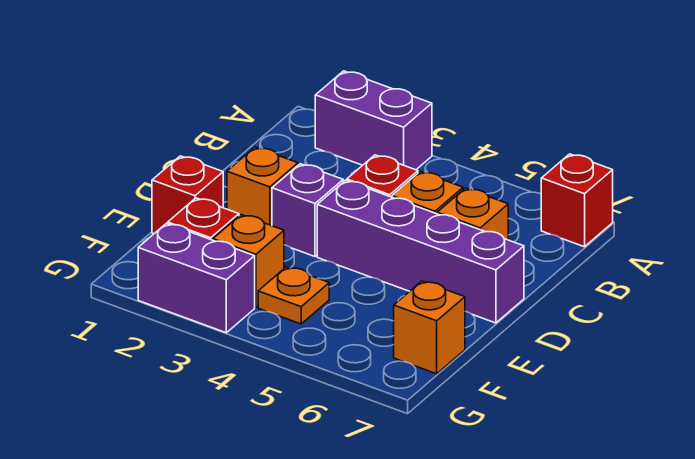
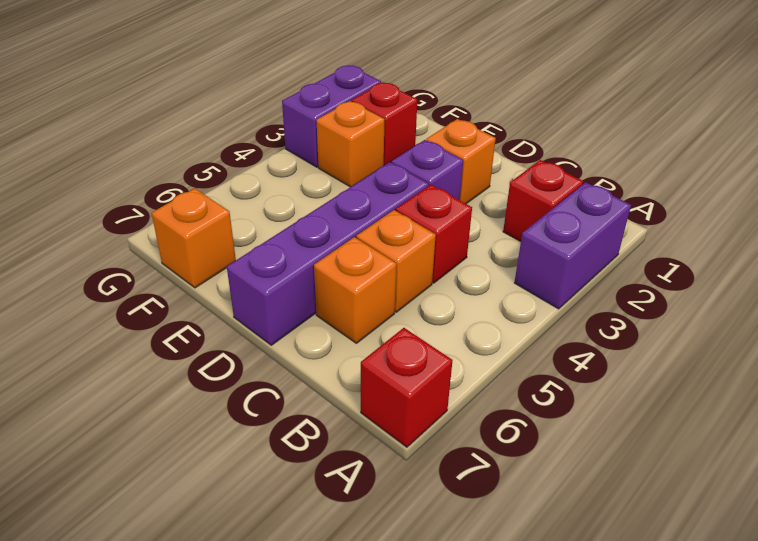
red brick E1 level 1 -> red brick B2 level 1
orange plate F4 level 1 -> none

